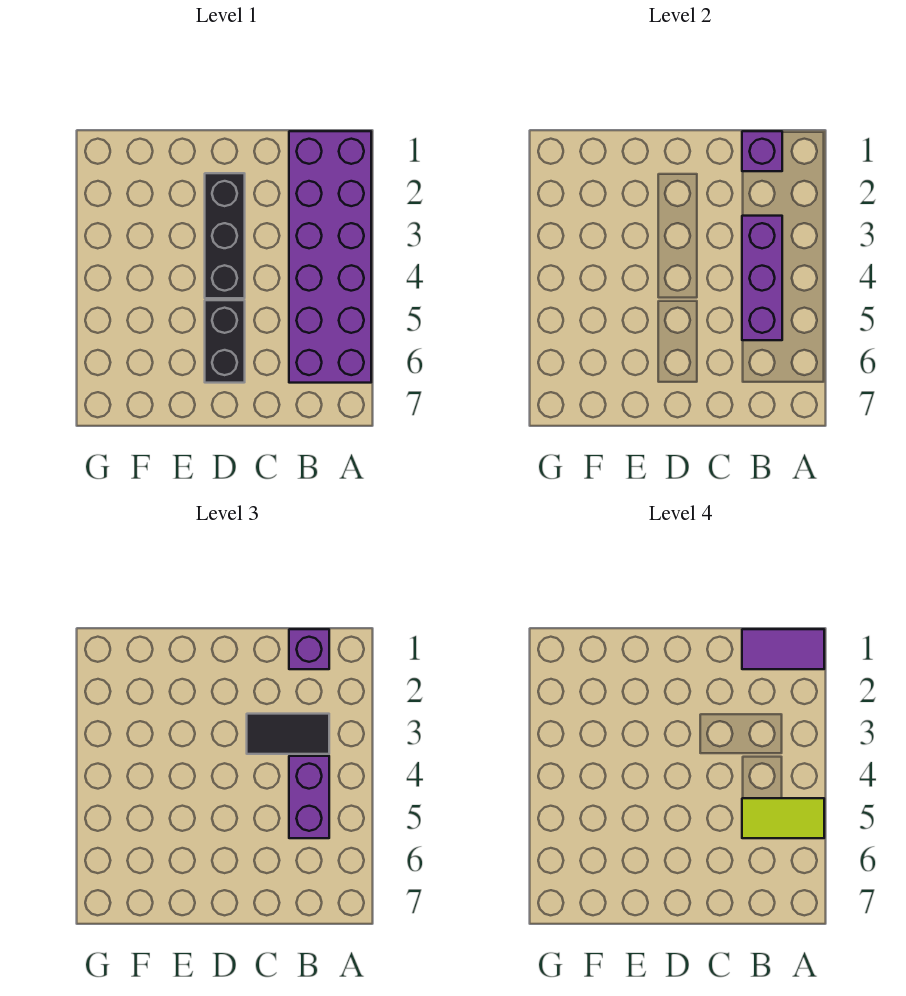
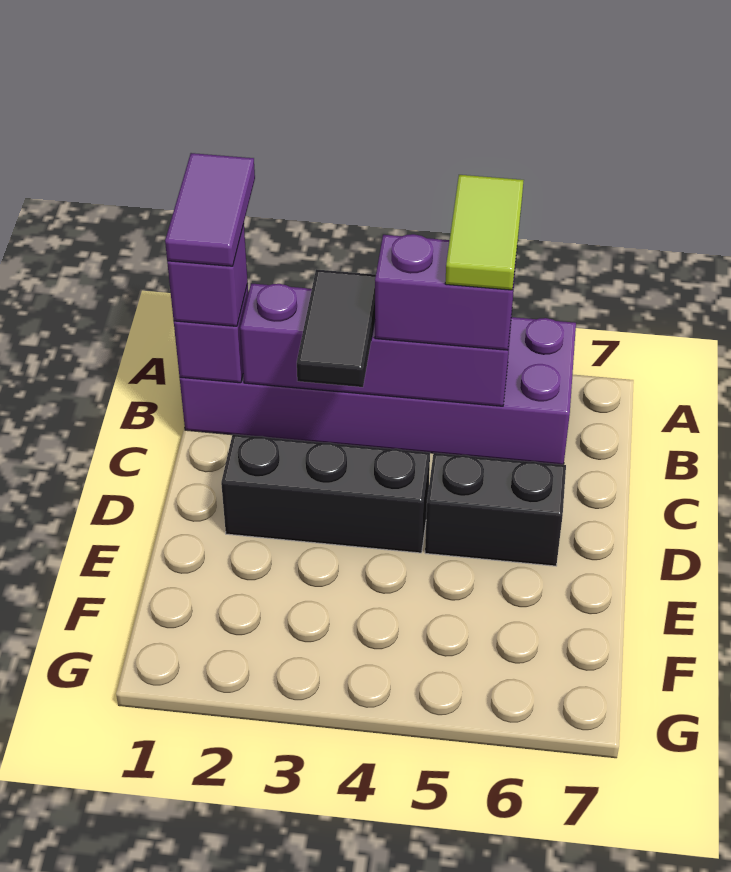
purple brick B3:B5 level 2 -> purple brick B2:B5 level 2

